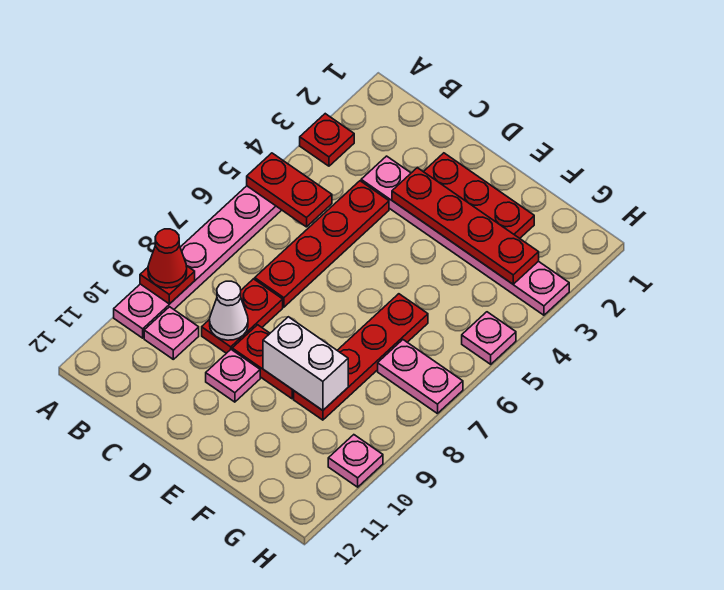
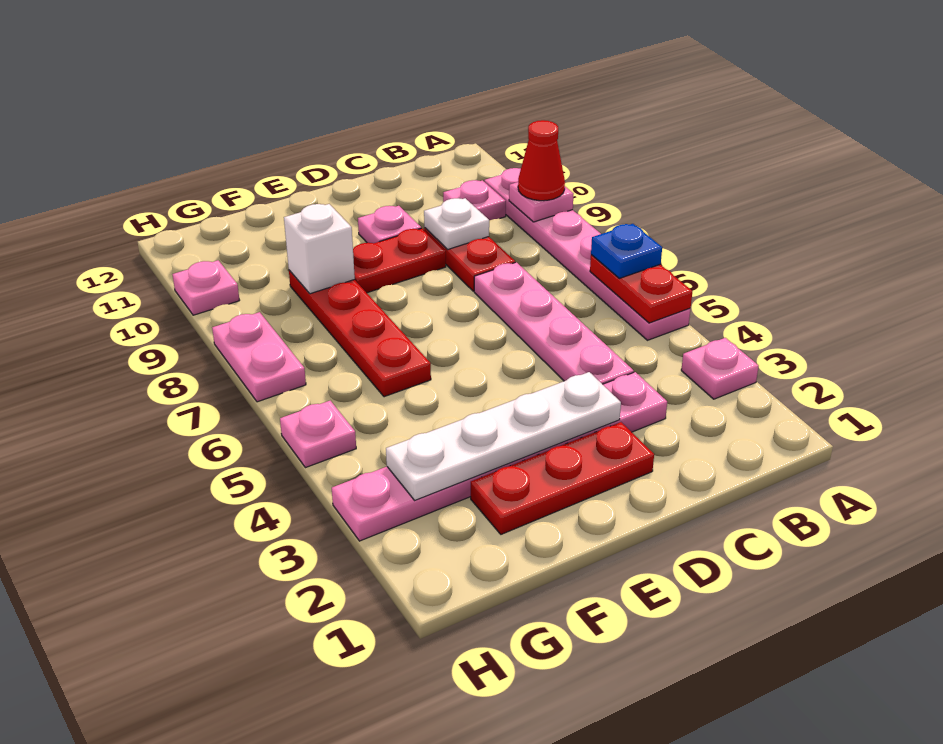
red plate A3 level 1 -> pink plate A3 level 1
red plate A5:B5 level 2 -> red plate A5:A6 level 2
none -> blue plate A6 level 3
red plate A9 level 2 -> pink plate A9 level 2
red plate C4:C7 level 1 -> pink plate C4:C7 level 1
white cone C9 level 2 -> white plate C9 level 2
red plate D3:G3 level 2 -> white plate D3:G3 level 2
white brick E9:F9 level 2 -> white brick F9 level 2
pink plate G7:H7 level 1 -> pink plate H7:H8 level 1

